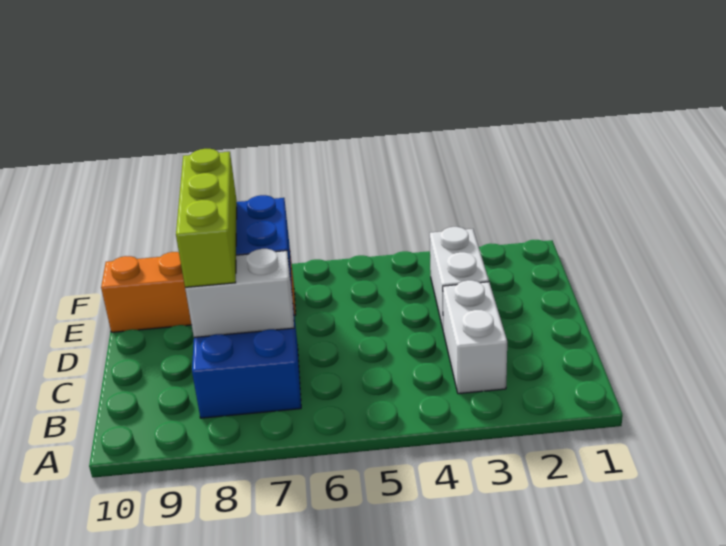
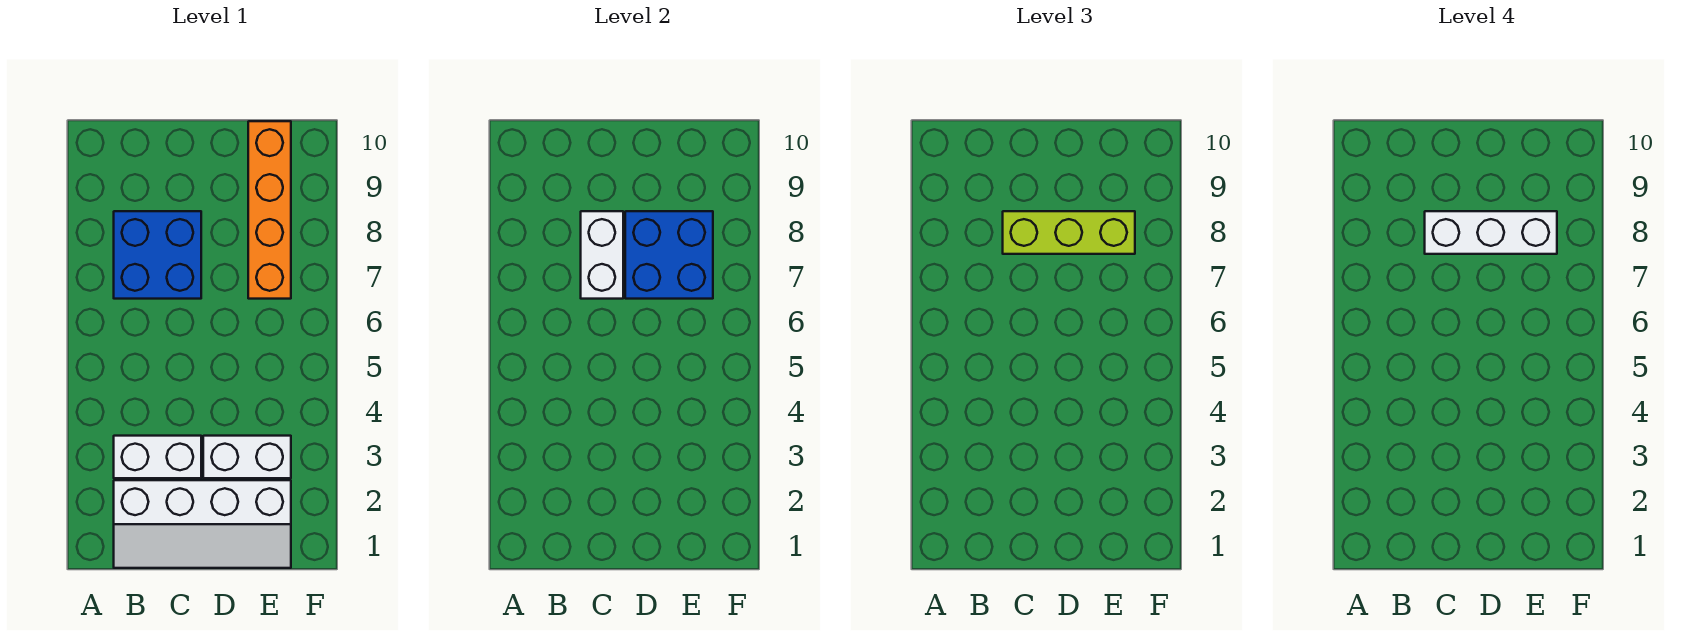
none -> white slope B1:E2 level 1 top 2
none -> white brick C8:E8 level 4

